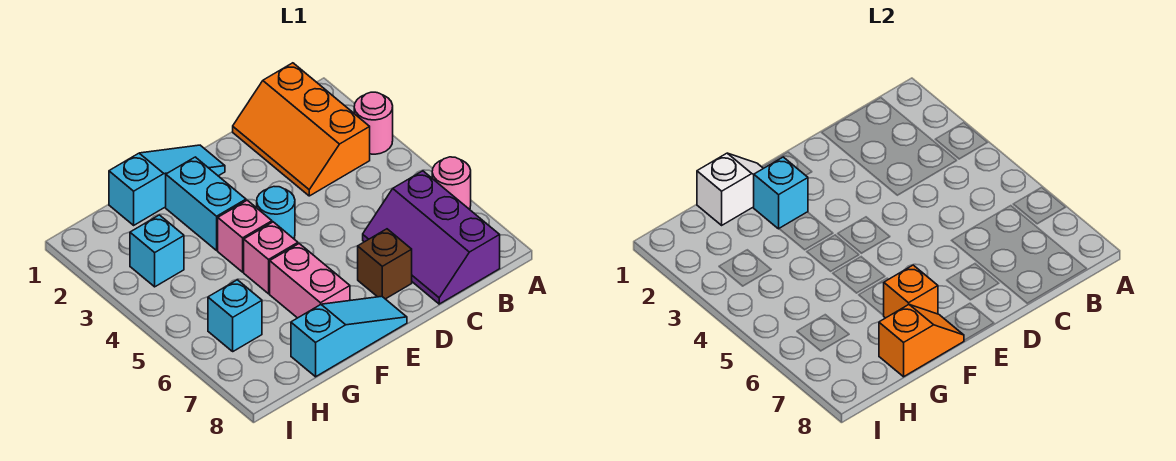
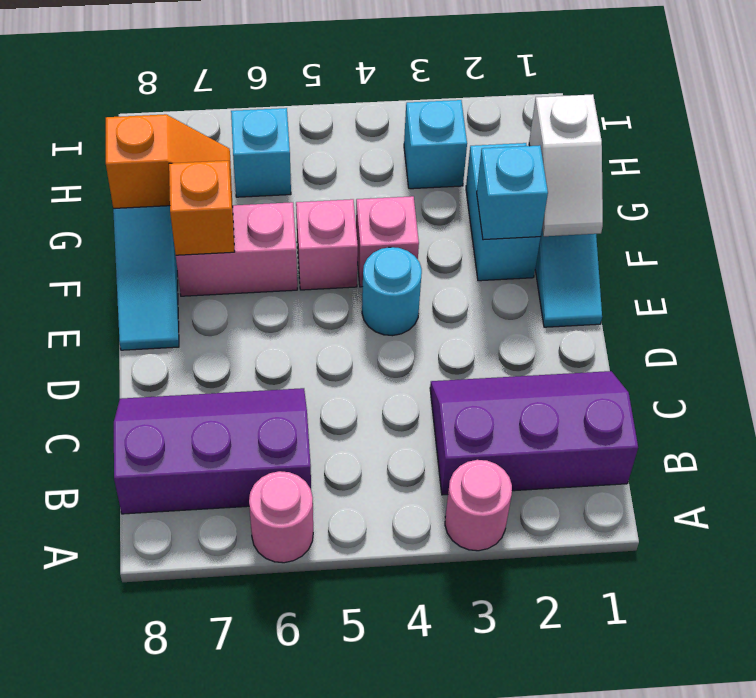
orange slope B1:C3 level 1 top B -> purple slope B1:C3 level 1 top B
brown brick D7 level 1 -> none
cyan brick F2:F3 level 1 -> cyan brick F2:G2 level 1
orange slope F8:G8 level 2 top G -> orange slope G7:G8 level 2 top 8

